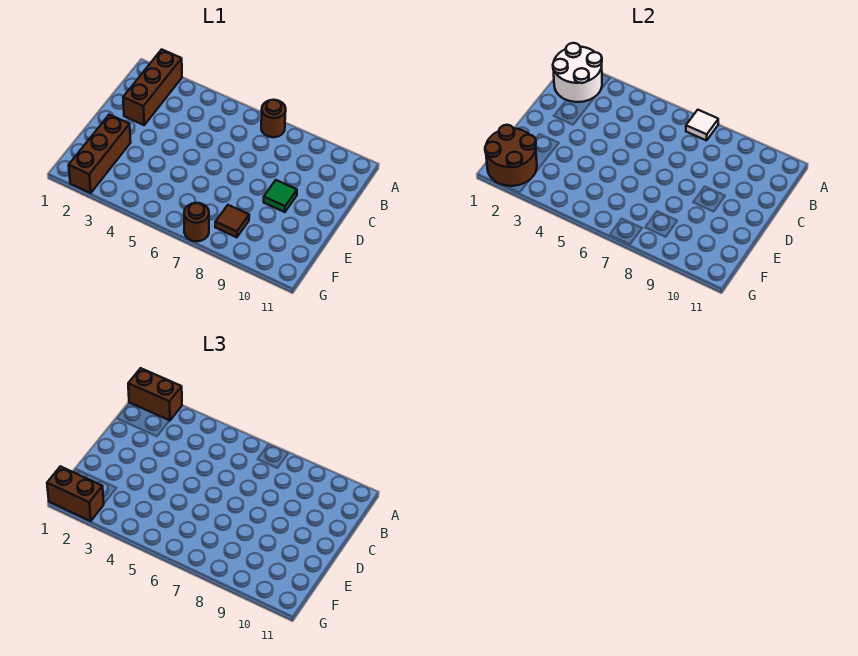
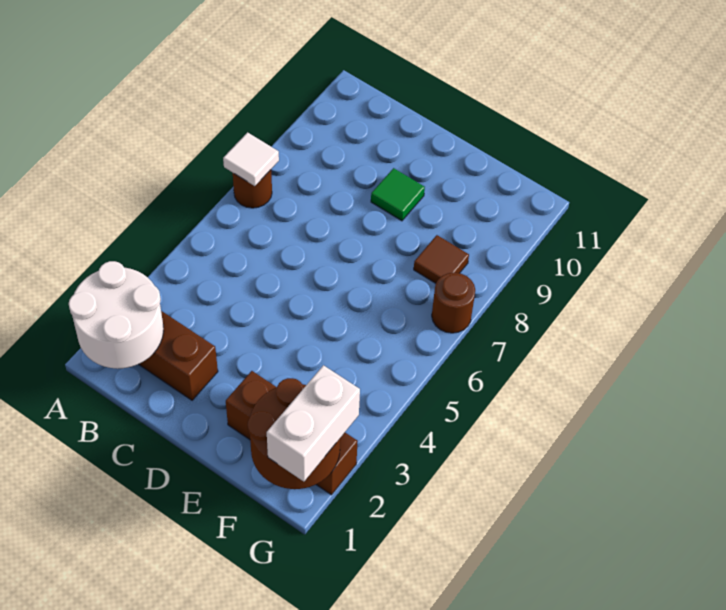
brown brick A1:A2 level 3 -> none
brown brick G1:G2 level 3 -> white brick G1:G2 level 3

